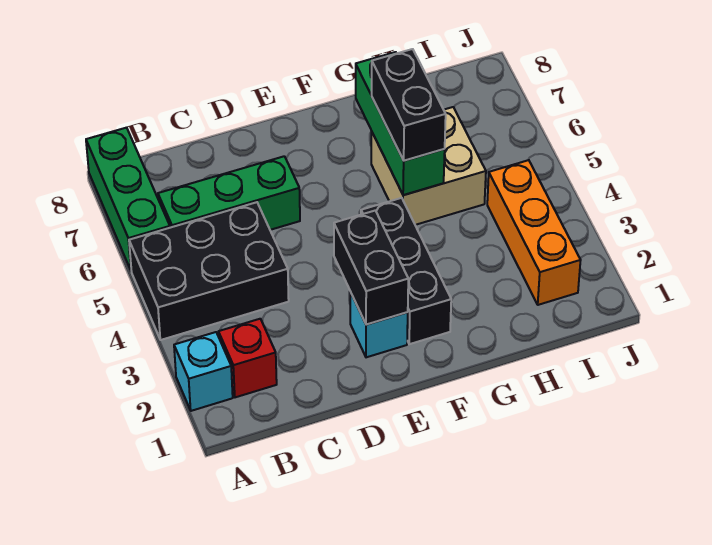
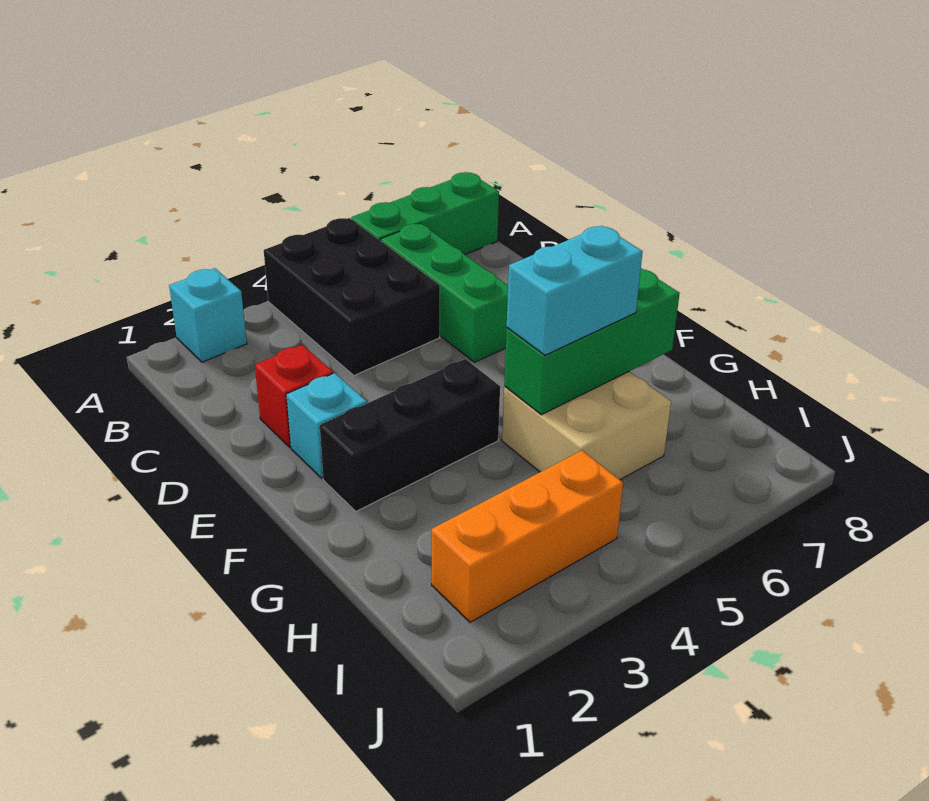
red brick B2 level 1 -> red brick D2 level 1
black brick E2:E3 level 2 -> none
black brick G5:G6 level 3 -> cyan brick G5:G6 level 3

